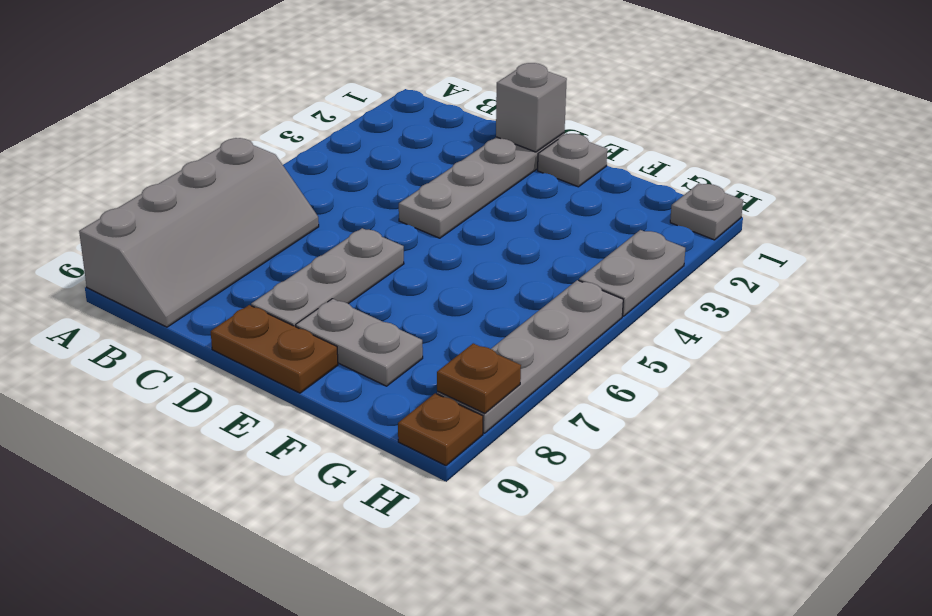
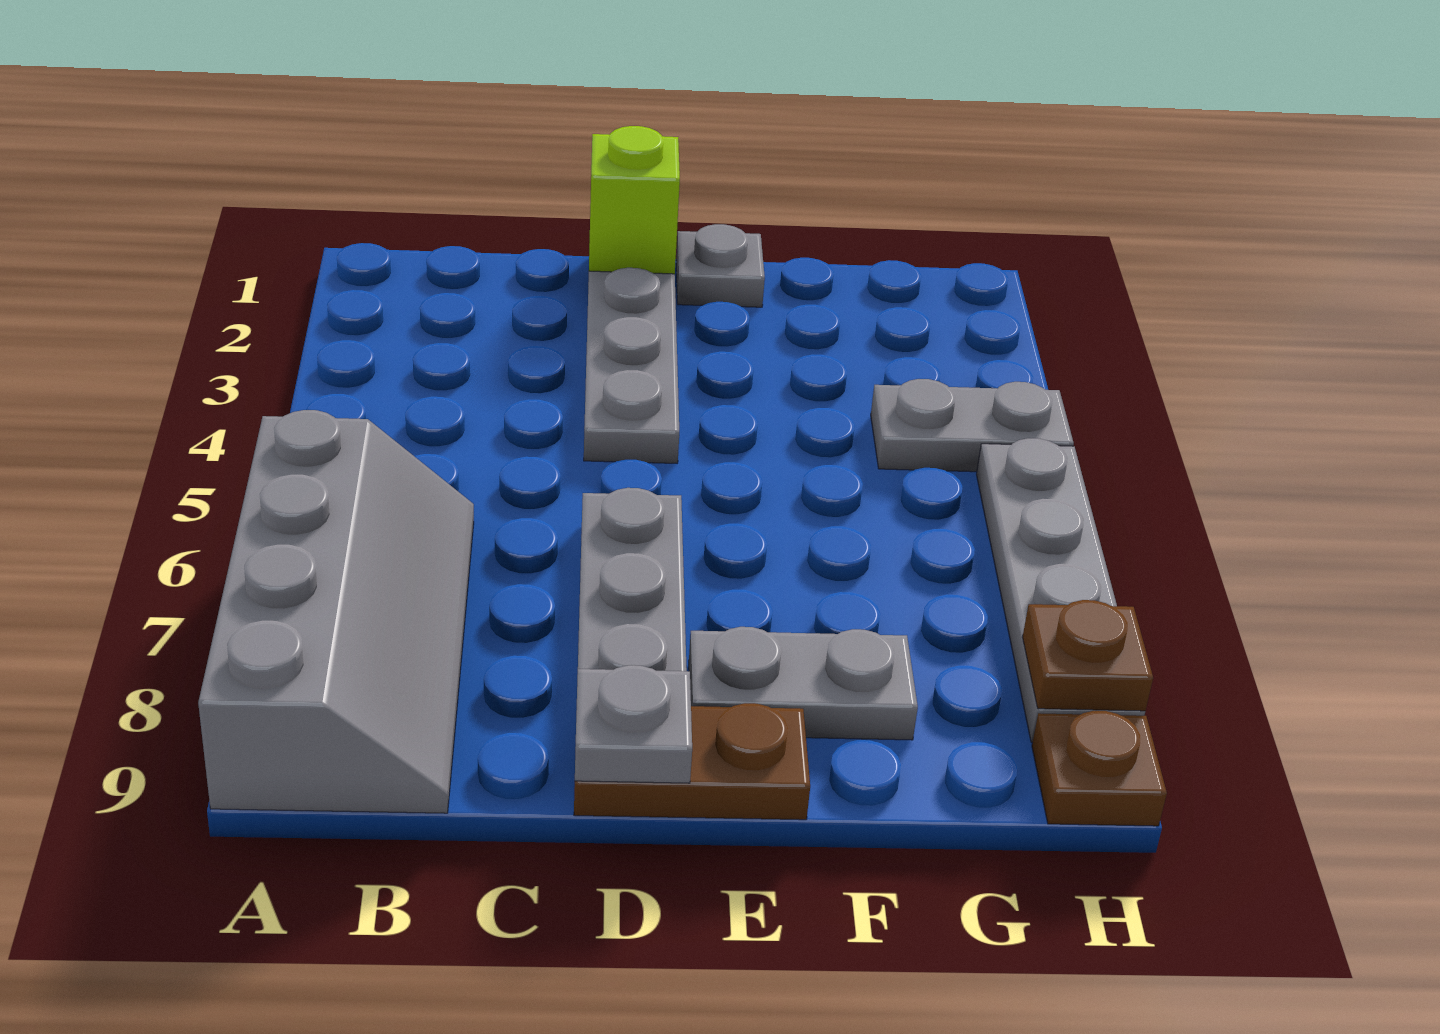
grey brick D1 level 2 -> lime brick D1 level 2
grey plate H1 level 1 -> grey plate D9 level 2
grey plate H3:H4 level 1 -> grey plate G4:H4 level 1

